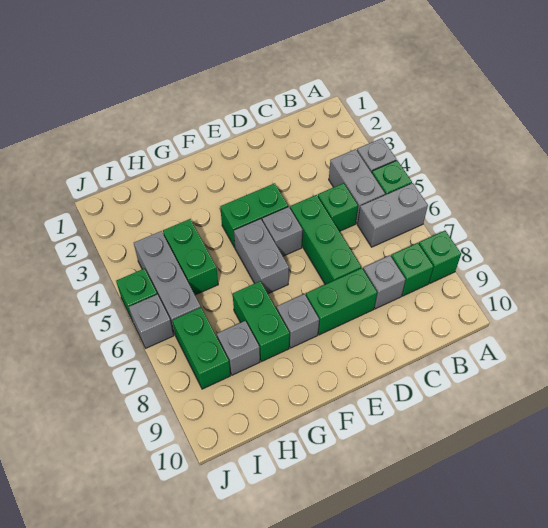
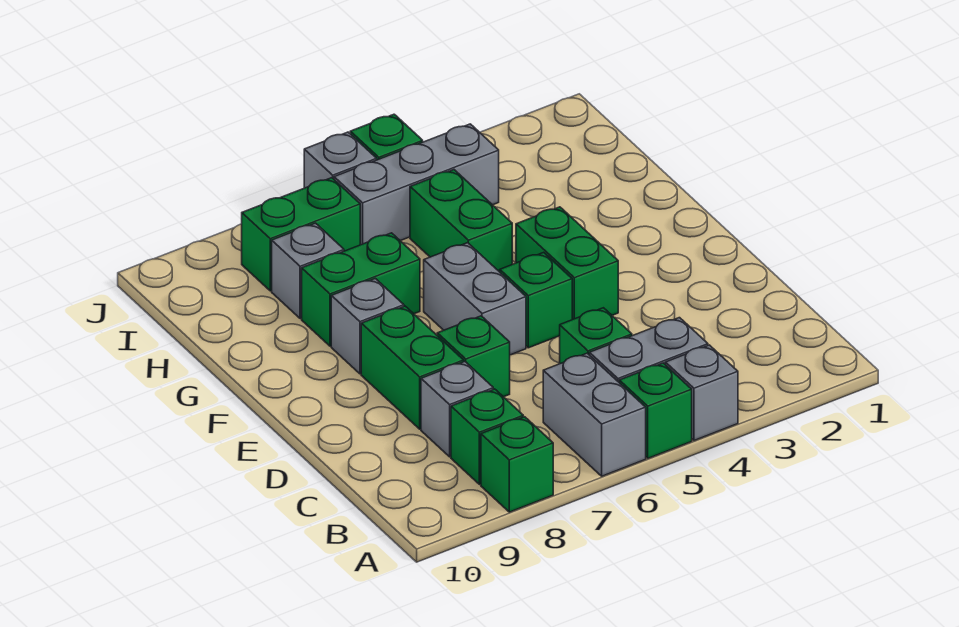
green brick D5:D7 level 1 -> green brick D7 level 1
grey brick E5 level 1 -> green brick E5 level 1
grey brick F5:F6 level 1 -> grey brick E6:F6 level 1
green brick H4:H5 level 1 -> green brick G5:H5 level 1

